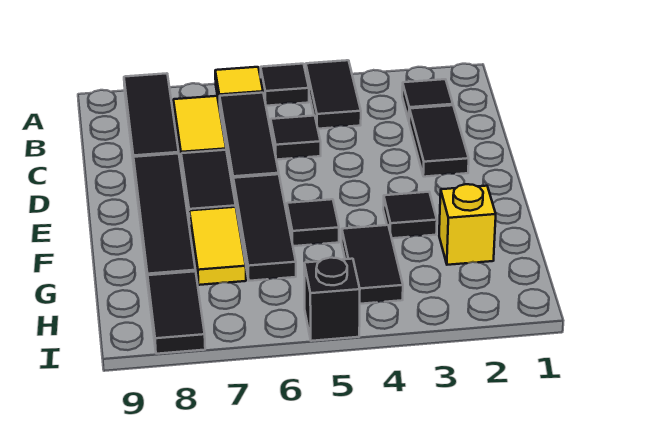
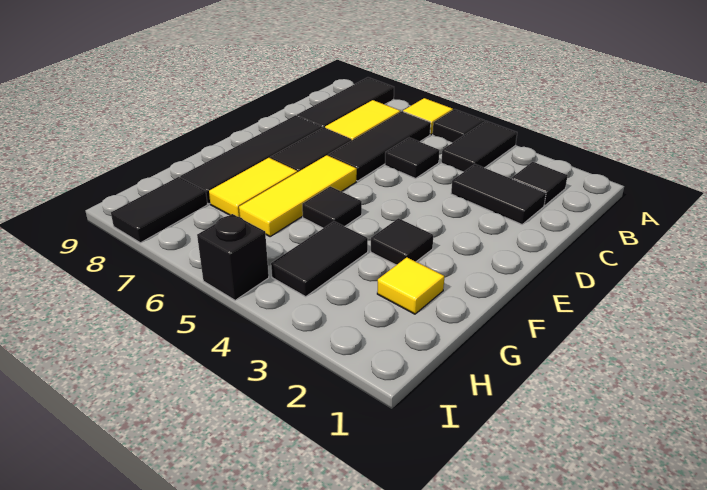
black tile C2:D2 level 1 -> black tile C2:C3 level 1
black tile E6:G6 level 1 -> yellow tile E6:G6 level 1
yellow brick G2 level 1 -> yellow tile G2 level 1

